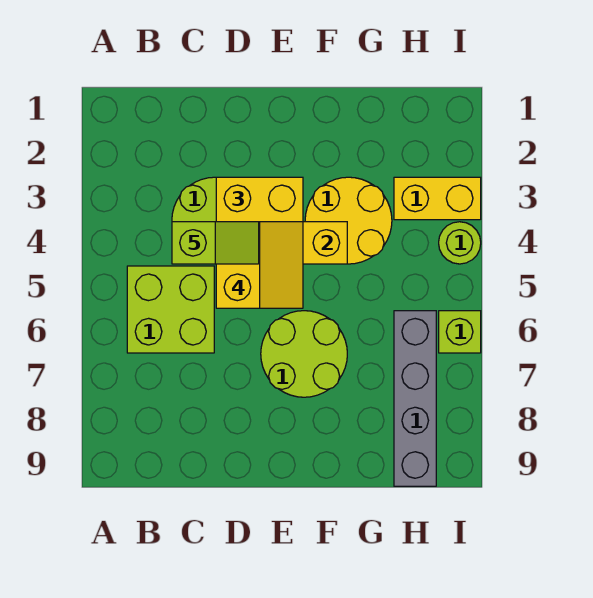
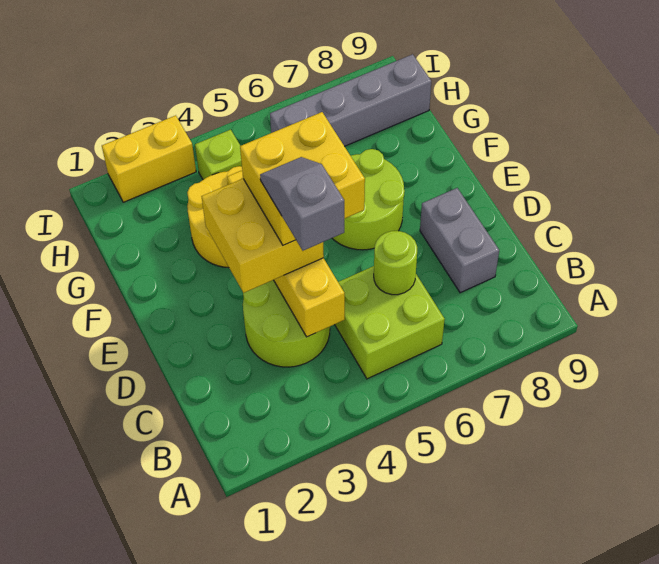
lime slope C4:D4 level 5 top C -> grey slope C4:D4 level 5 top C
none -> grey brick C8:D8 level 1
yellow slope D4:E5 level 4 top D -> yellow brick D4:E5 level 4
yellow brick H3:I3 level 1 -> yellow brick I2:I3 level 1
lime round brick I4 level 1 -> lime round brick C6 level 2
lime brick I6 level 1 -> lime brick H4 level 1

